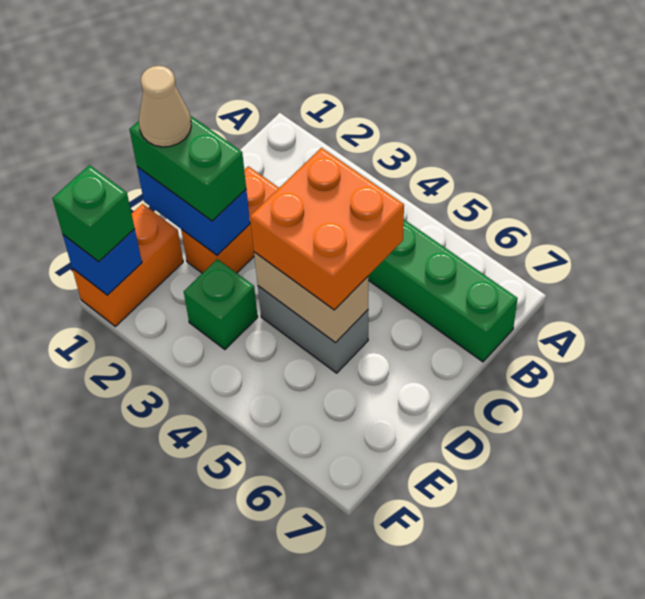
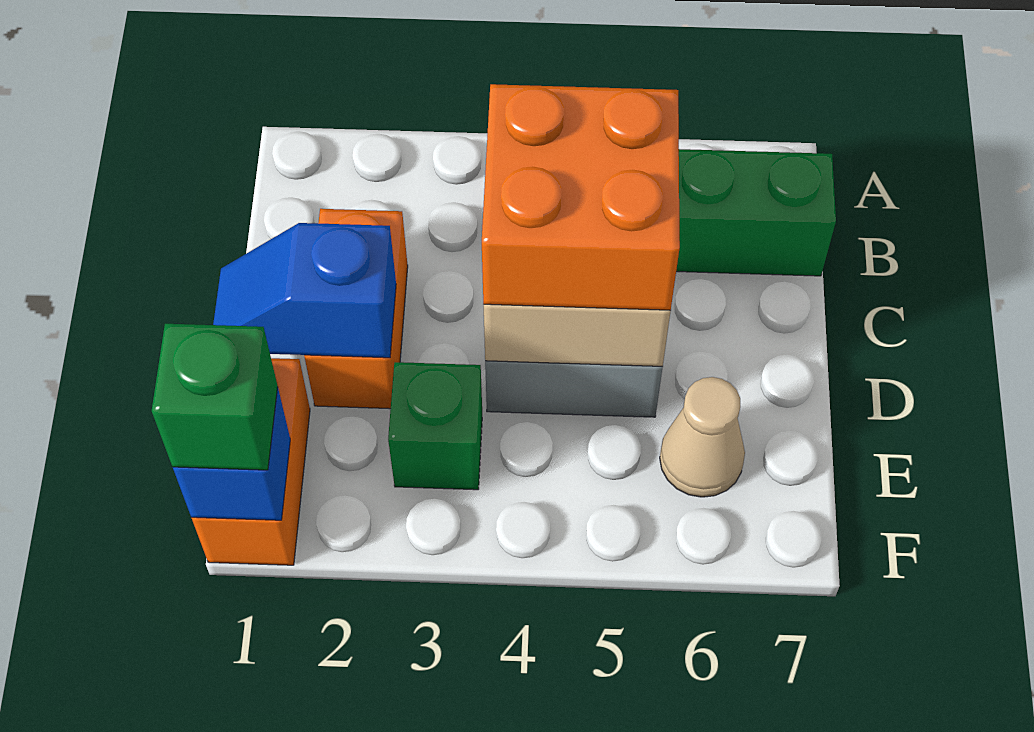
blue brick D1:D2 level 2 -> blue slope D1:D2 level 2 top 2
green brick D1:D2 level 3 -> none
tan cone D1 level 4 -> tan cone E6 level 1

